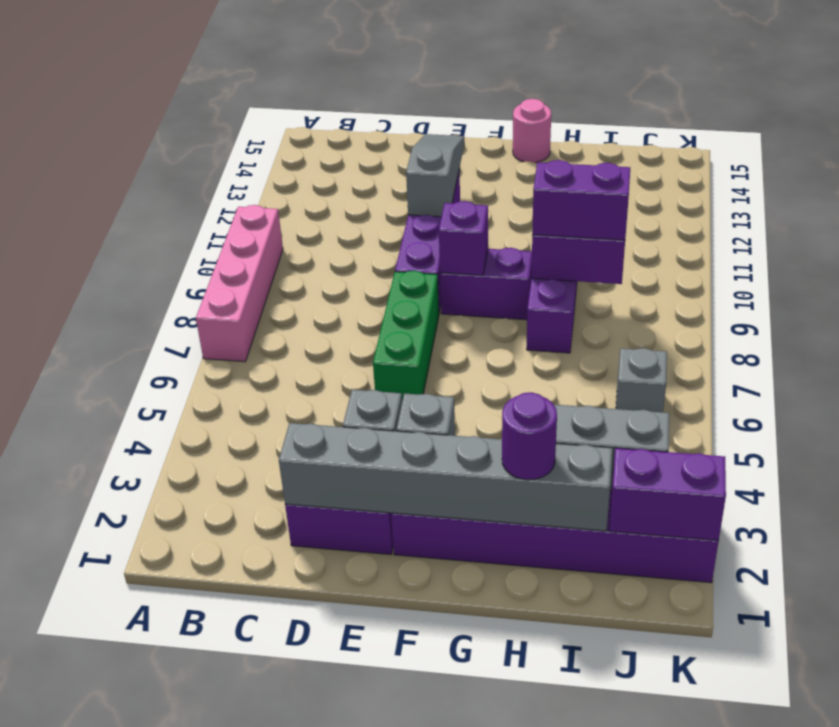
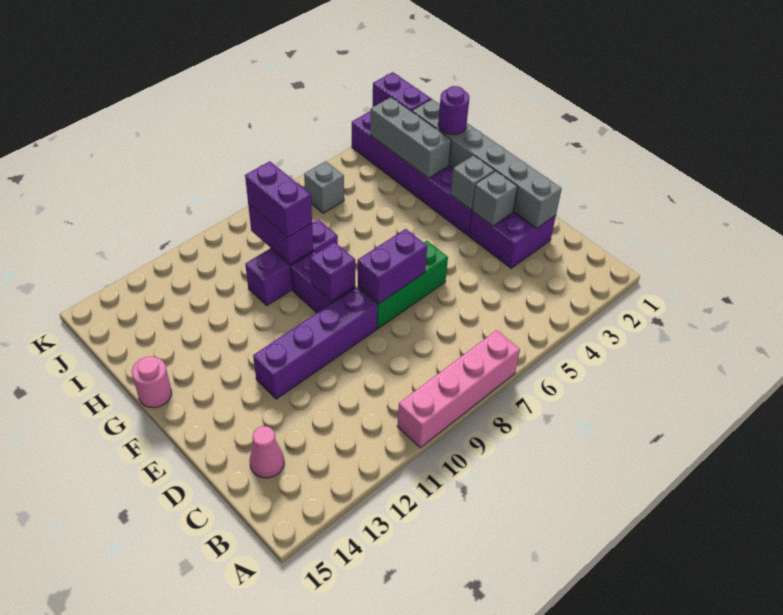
none -> pink cone C14 level 1
none -> purple brick E7:E8 level 2
grey slope E11:E13 level 2 top 11 -> none

